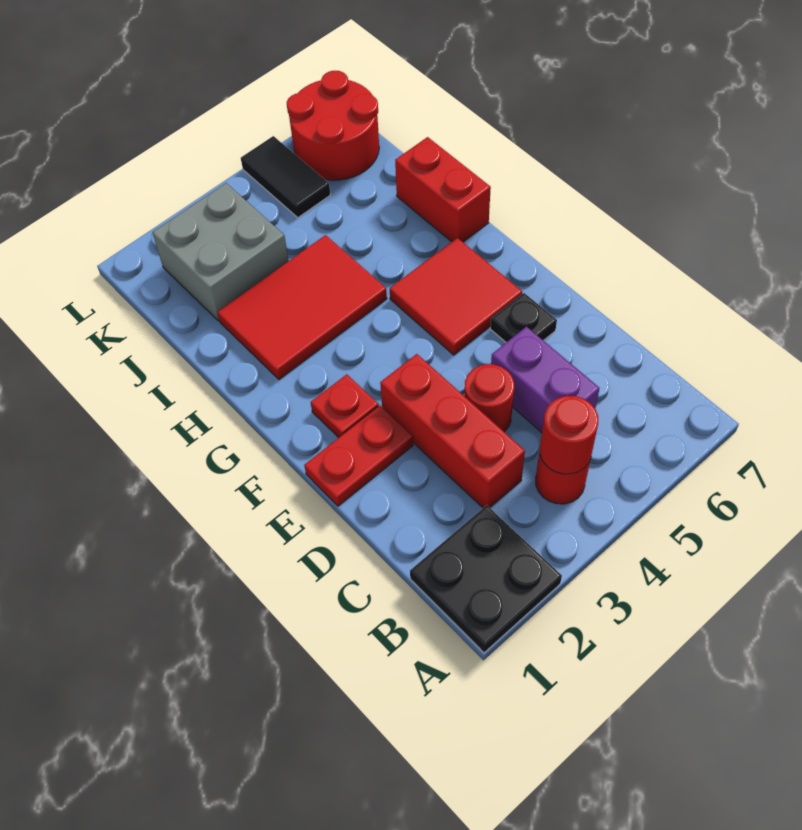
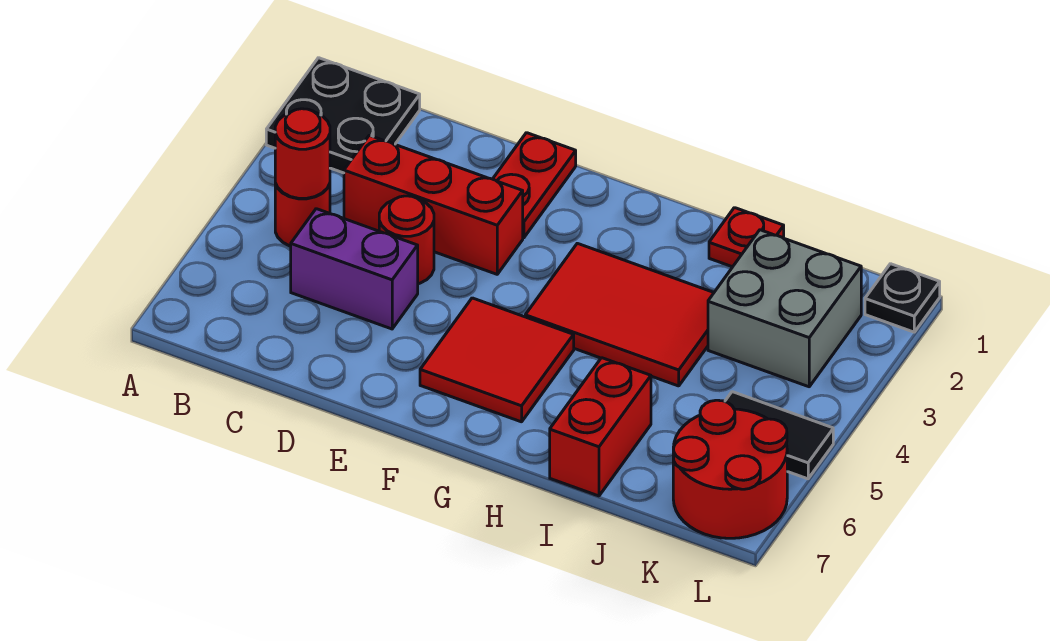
black plate E6 level 1 -> black plate L1 level 1
red plate F2 level 1 -> red plate I1 level 1
red tile H2:I4 level 1 -> red tile G3:I4 level 1
red brick H7:I7 level 1 -> red brick I6:I7 level 1

